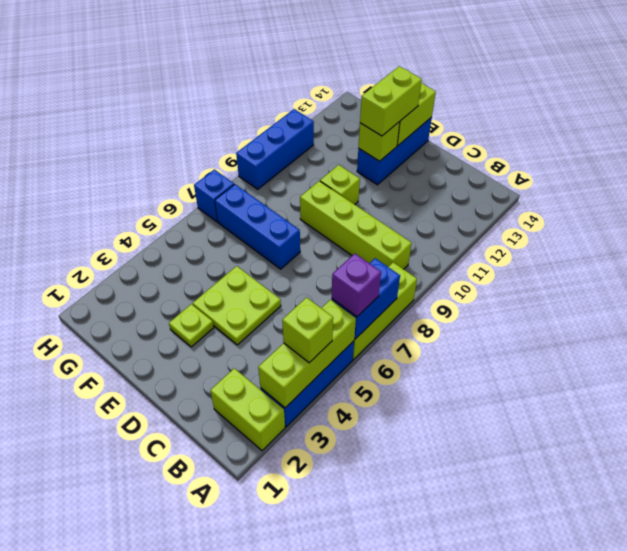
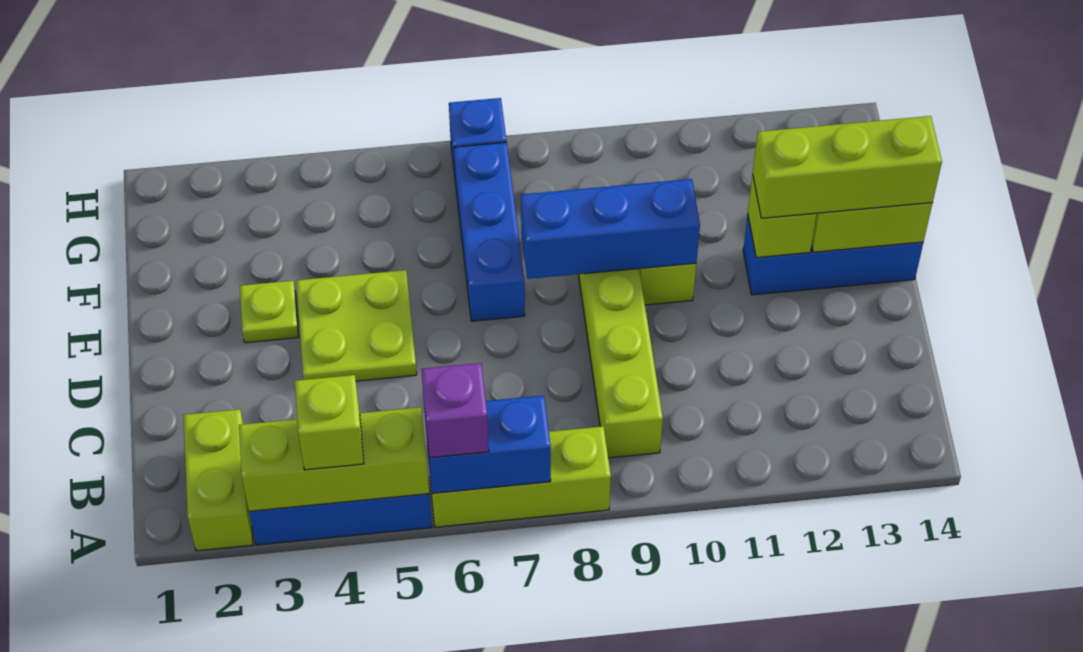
lime brick E12:E13 level 3 -> lime brick E12:E14 level 3
blue brick H9:H11 level 1 -> blue brick E8:E10 level 2

